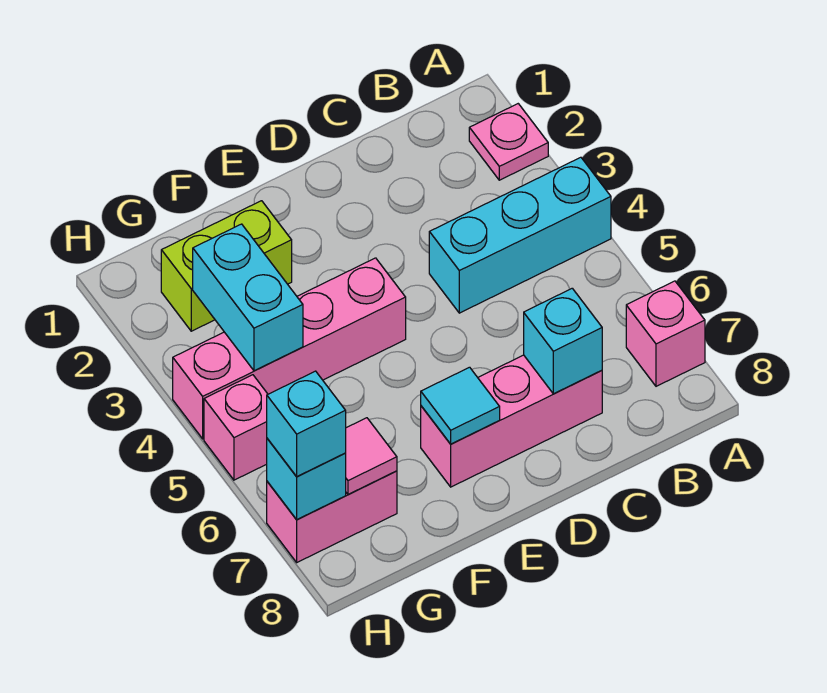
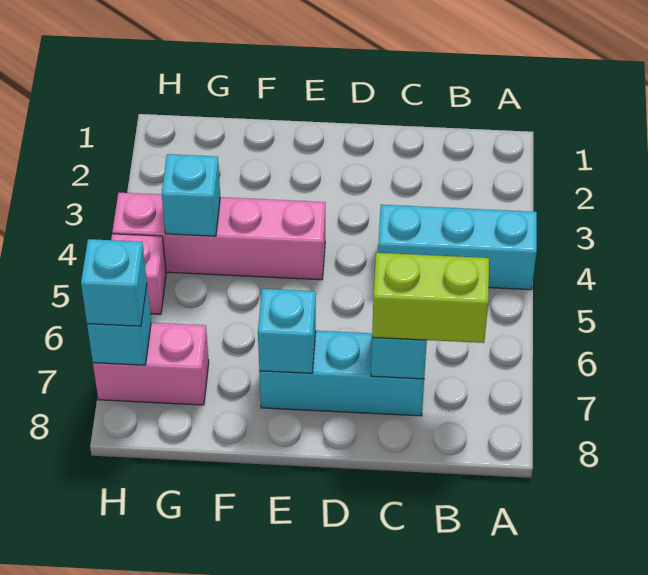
pink plate A2 level 1 -> none
pink brick A7 level 1 -> none
pink brick C7:E7 level 1 -> cyan brick C7:E7 level 1
cyan tile E7 level 2 -> cyan brick E7 level 2
lime brick F2:G2 level 1 -> lime brick B7:C7 level 3
cyan brick G3:G4 level 2 -> cyan brick G4 level 2
pink tile G7 level 2 -> none

